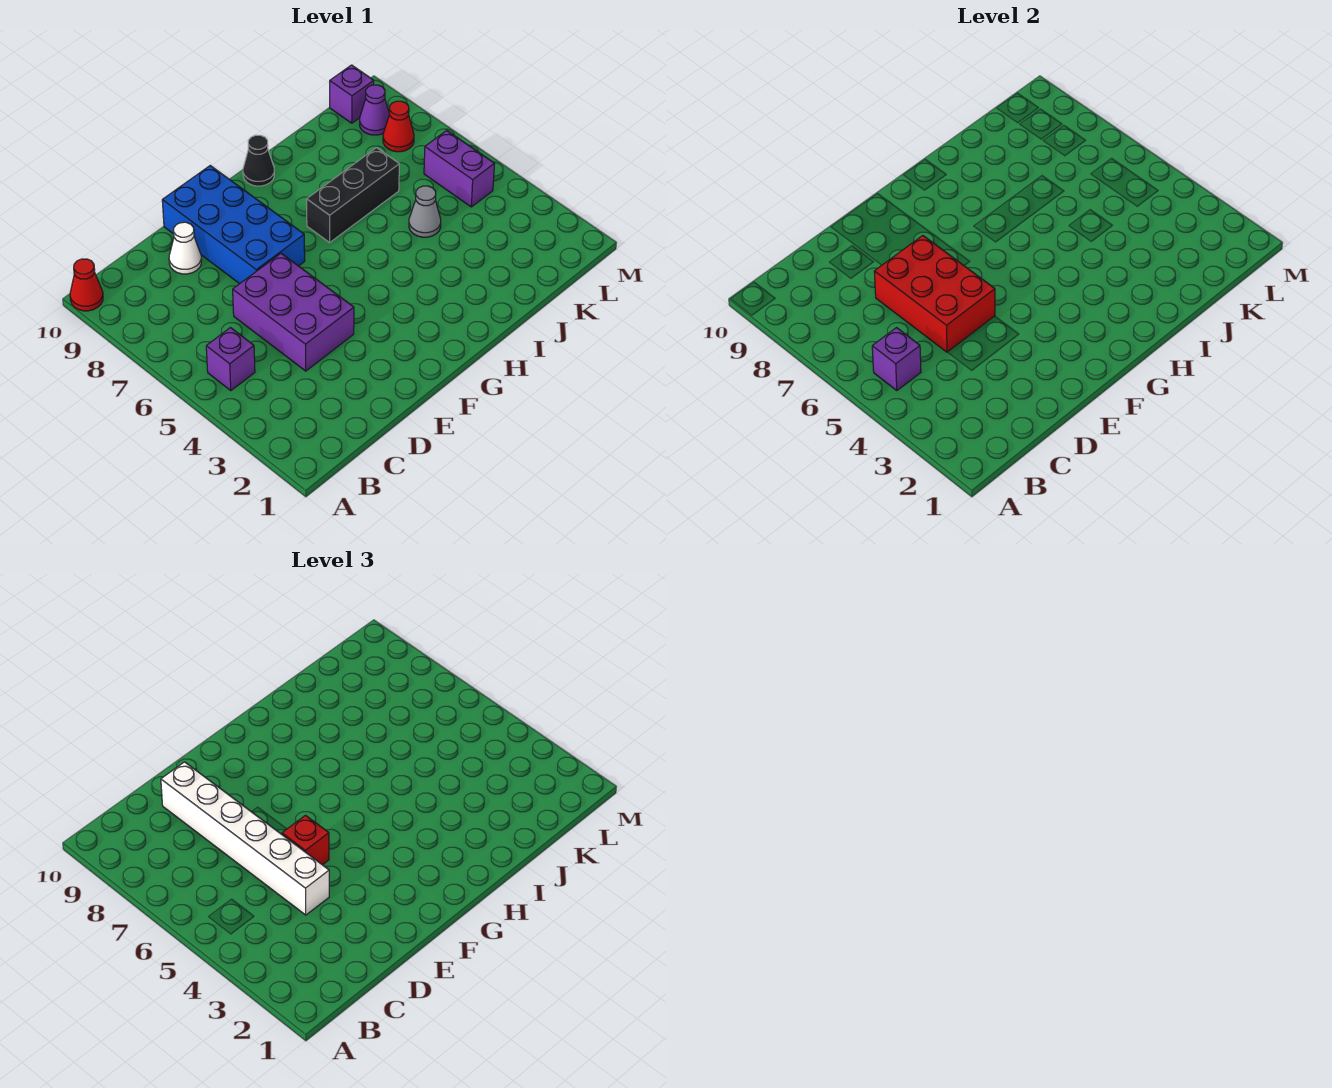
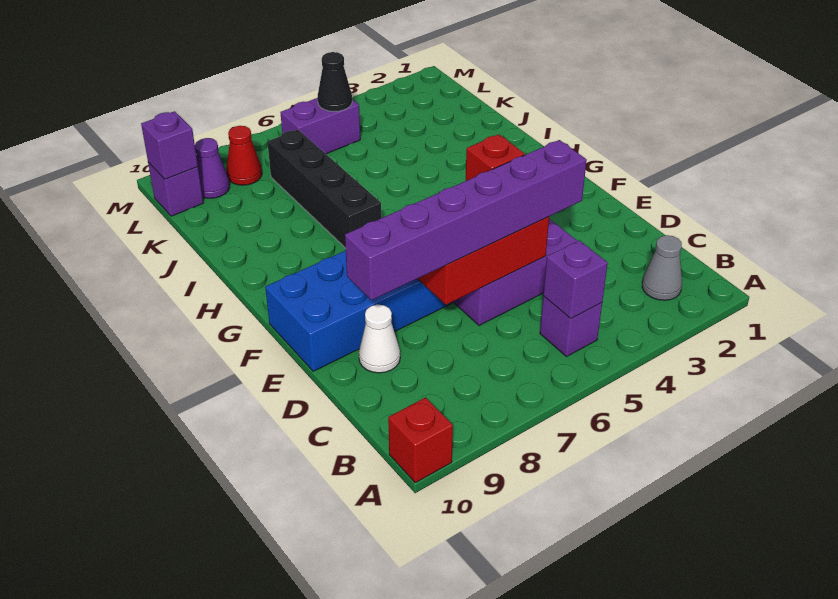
red cone A10 level 1 -> red brick A10 level 1
white brick D4:D9 level 3 -> purple brick D4:D9 level 3
black brick H7:J7 level 1 -> black brick H7:K7 level 1
black cone H10 level 1 -> black cone L5 level 2
grey cone J5 level 1 -> grey cone B2 level 1
none -> purple brick L10 level 2

